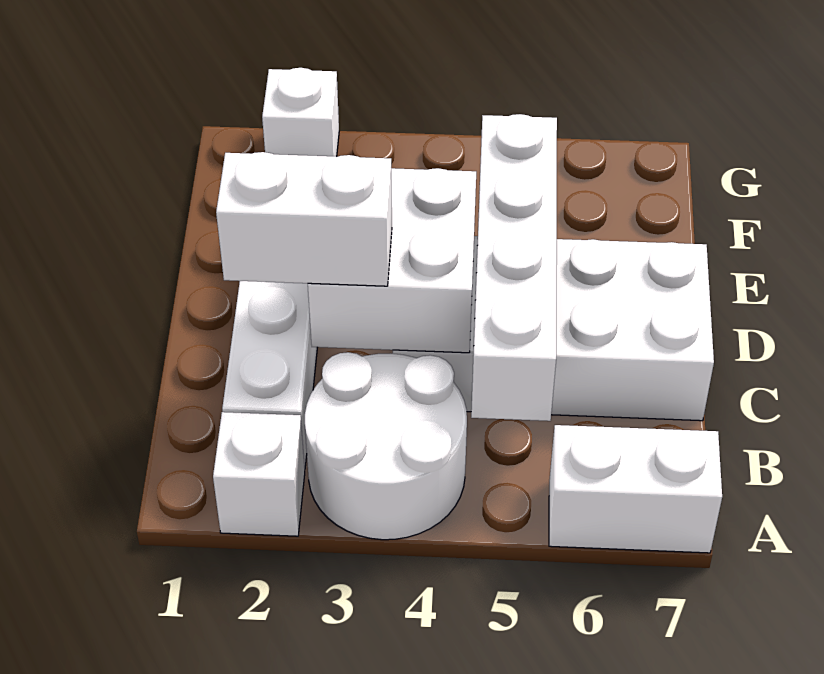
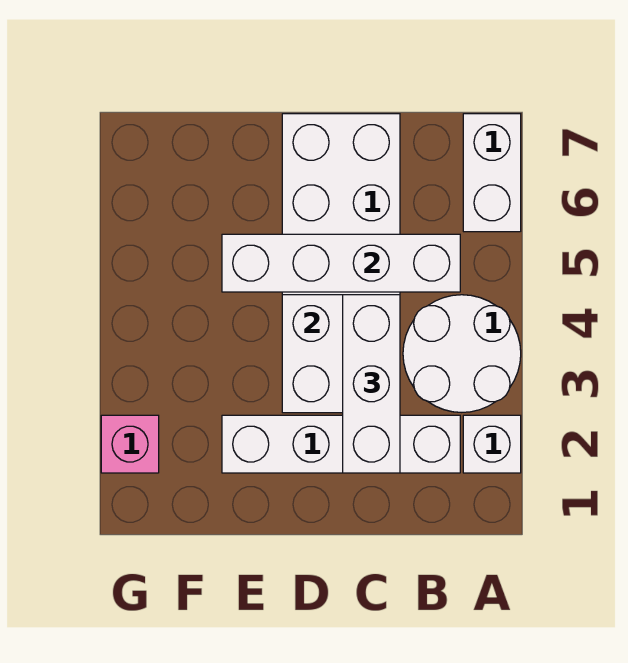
white brick C2:C3 level 3 -> white brick C2:C4 level 3
white brick G2 level 1 -> pink brick G2 level 1

